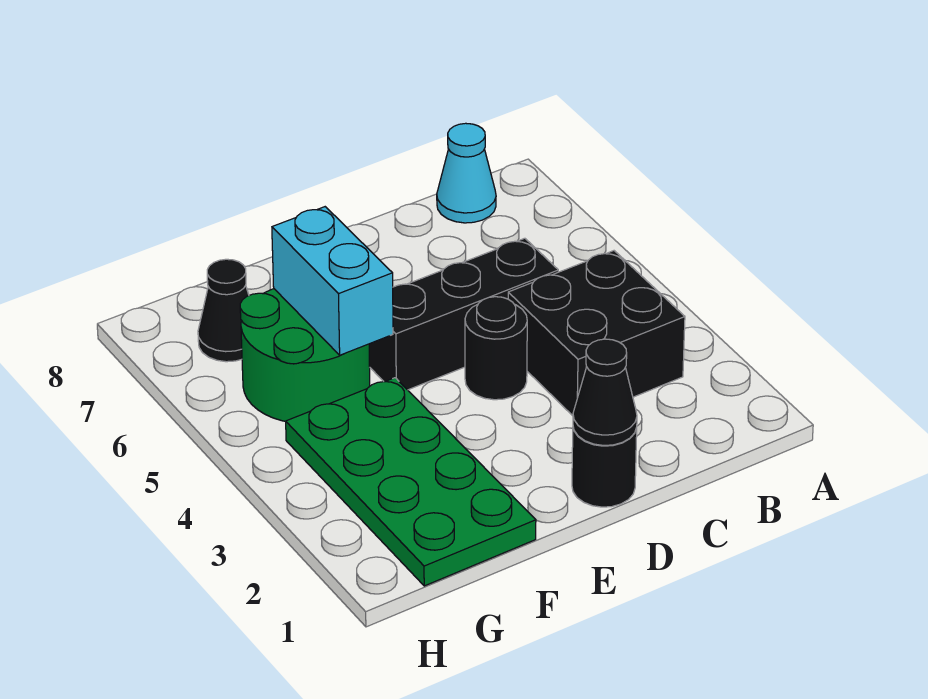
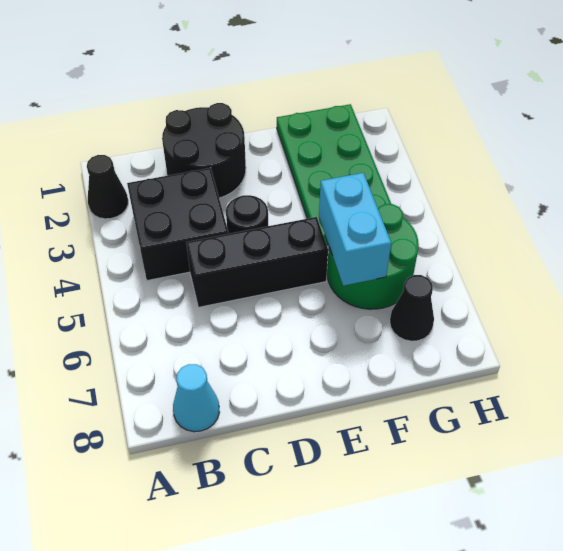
black round brick D1 level 1 -> black round brick C1:D2 level 1
black cone D1 level 2 -> black cone A2 level 1

